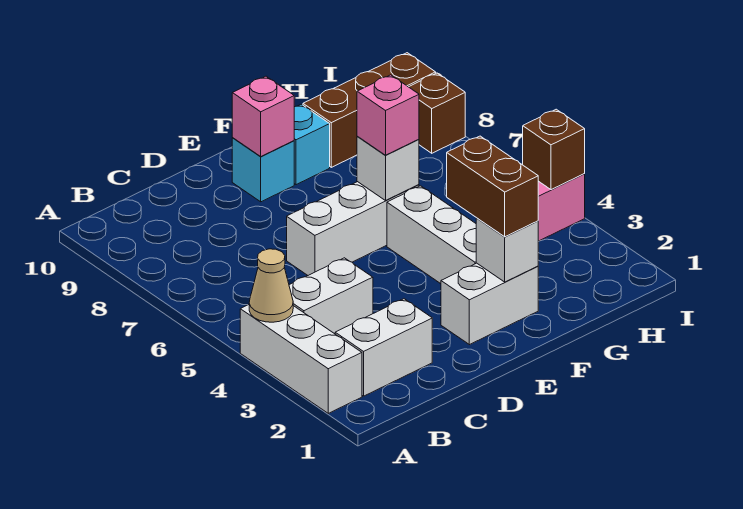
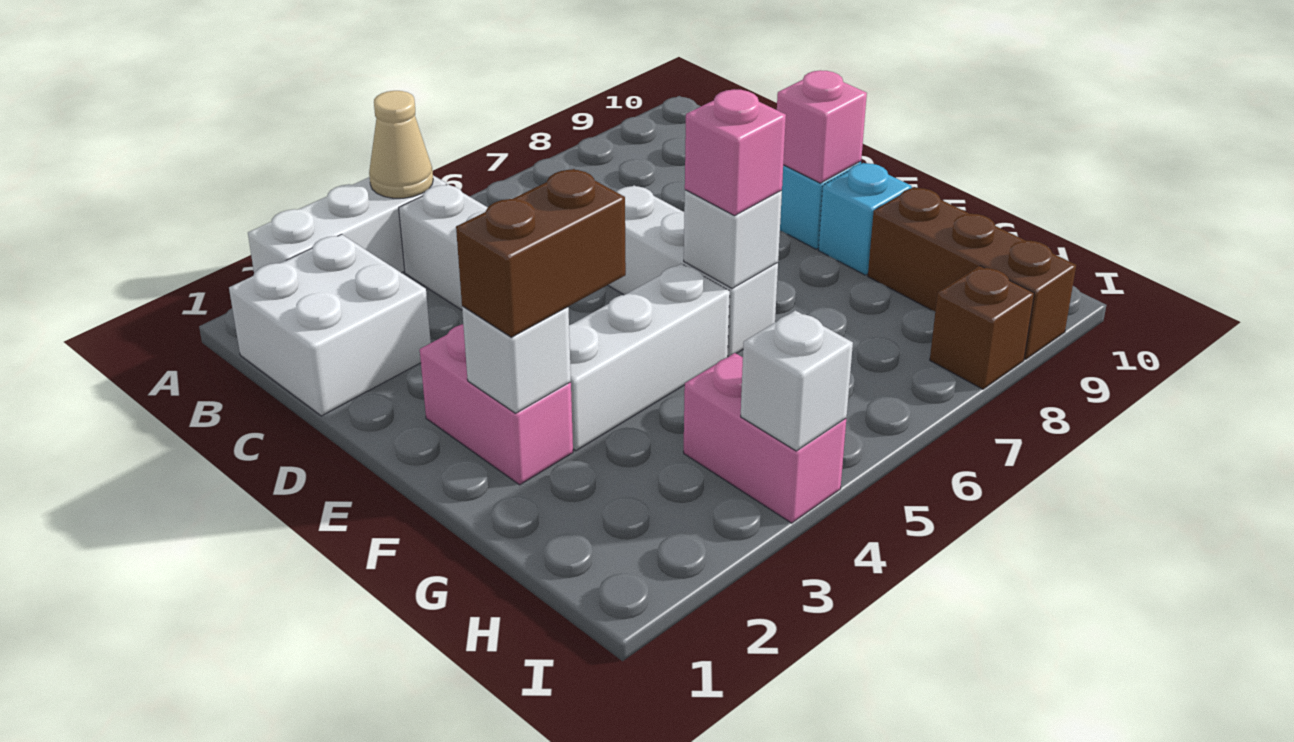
white brick B2:C2 level 1 -> white brick B1:C2 level 1
white brick E2:F2 level 1 -> pink brick E2:F2 level 1
brown brick I4 level 2 -> white brick I4 level 2

